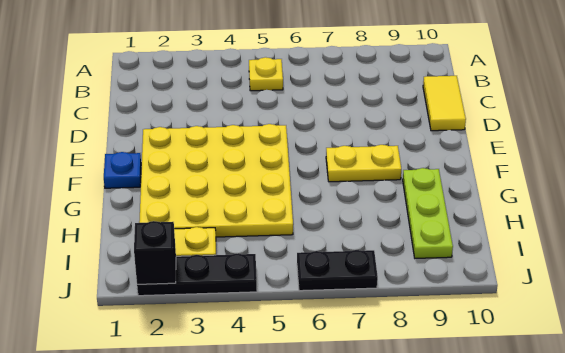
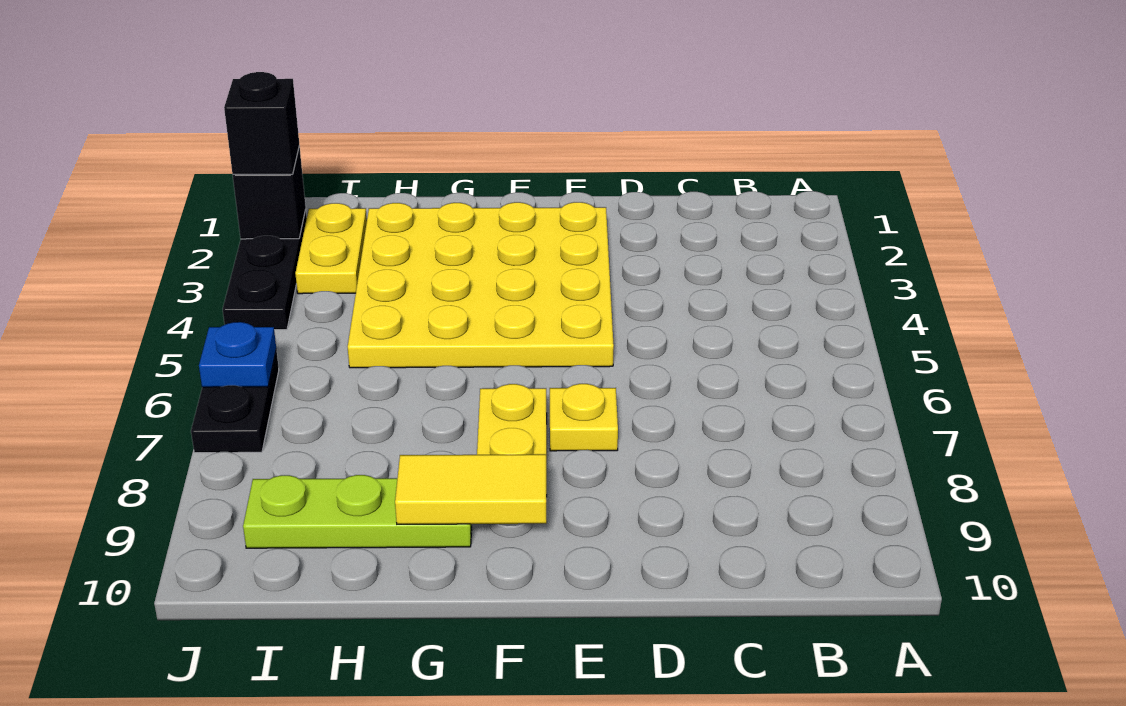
yellow plate B5 level 1 -> yellow plate E7 level 1
yellow tile C10:D10 level 1 -> yellow tile F9:G9 level 2
blue plate F1 level 1 -> blue plate J6 level 2
none -> black brick J2 level 3

